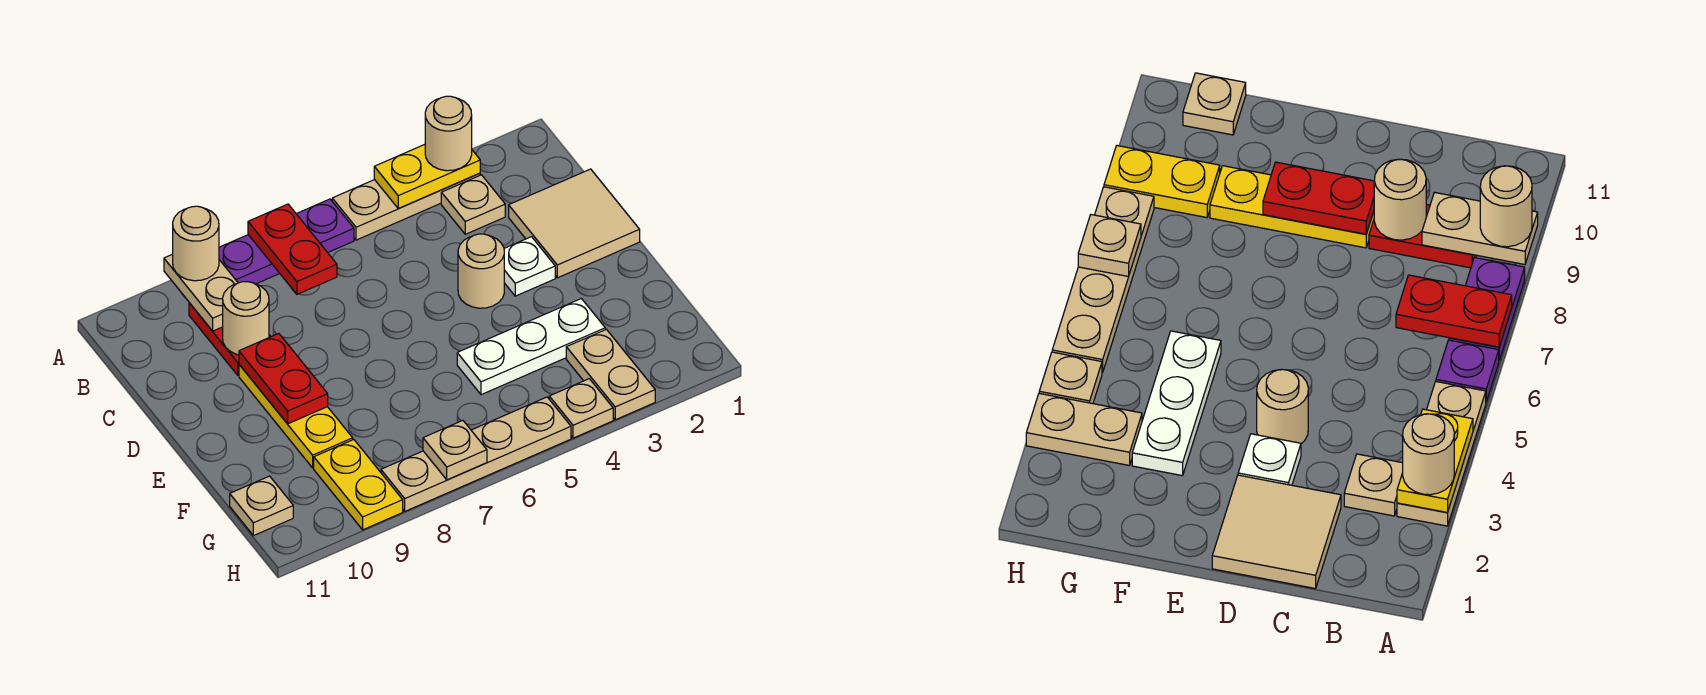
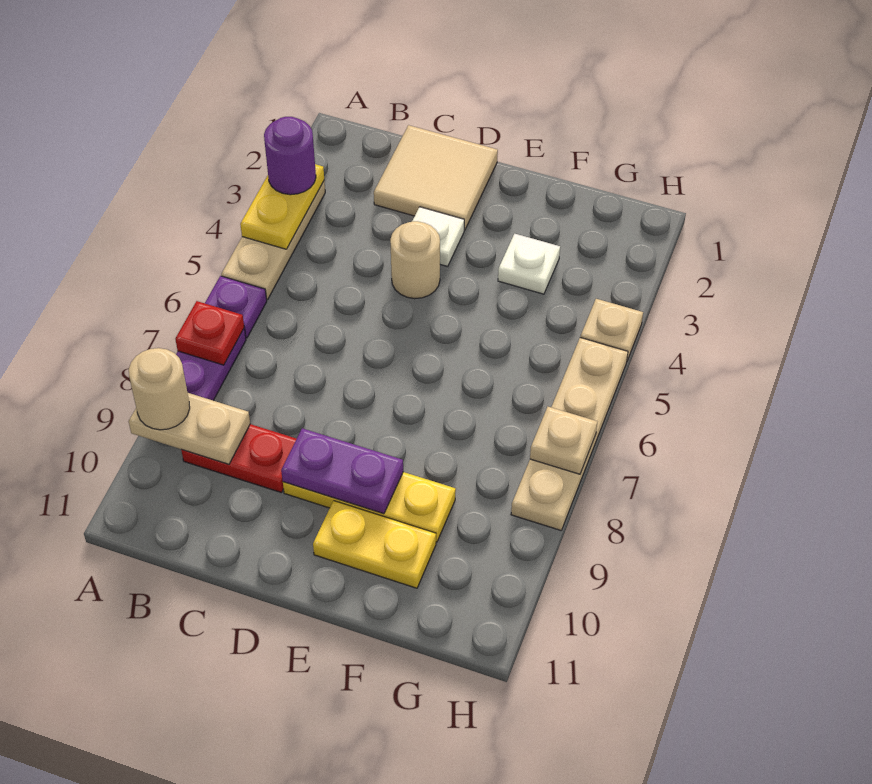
tan round brick A3 level 3 -> purple round brick A3 level 3
red plate A7:B7 level 2 -> red plate A7 level 2
tan plate B3 level 1 -> none
tan round brick C9 level 2 -> none
red plate D9:E9 level 2 -> purple plate D9:E9 level 2
white plate F3:F5 level 1 -> white plate F3 level 1
tan plate G3:H3 level 1 -> none
yellow plate G9:H9 level 1 -> yellow plate E10:F10 level 1
tan plate G11 level 1 -> none

